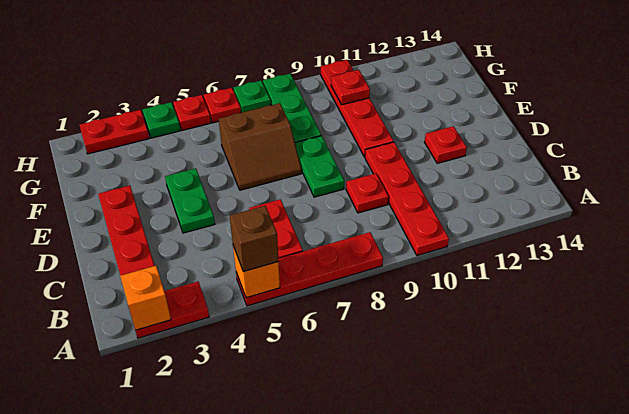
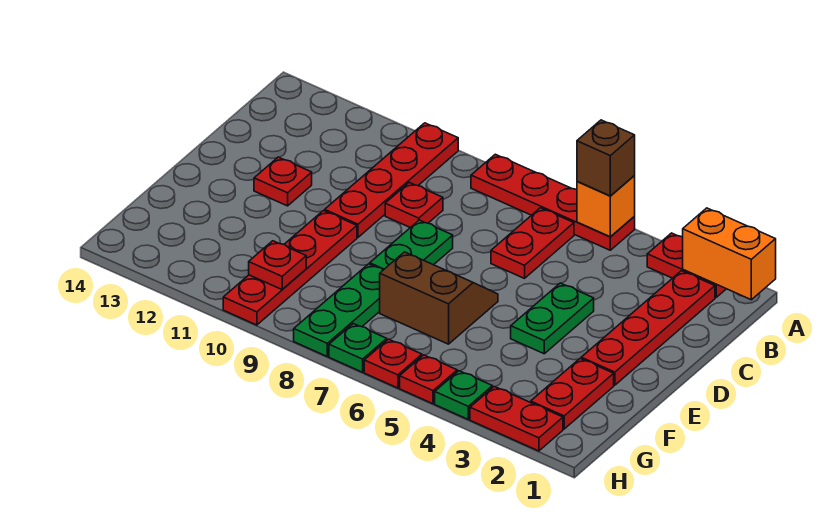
orange brick A2 level 2 -> orange brick A1:A2 level 2
none -> red plate F2:G2 level 1

